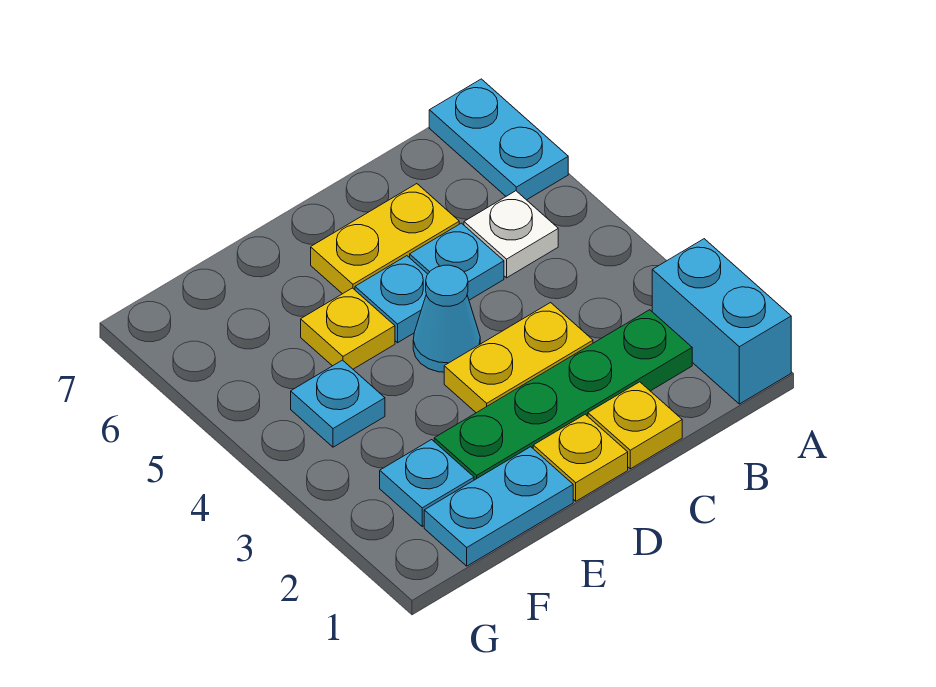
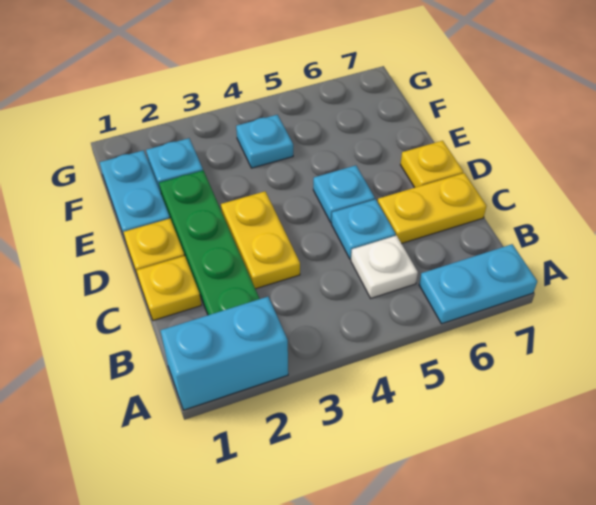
yellow plate C6:D6 level 1 -> yellow plate C6:C7 level 1
cyan cone D4 level 1 -> none
yellow plate E5 level 1 -> yellow plate D7 level 1

